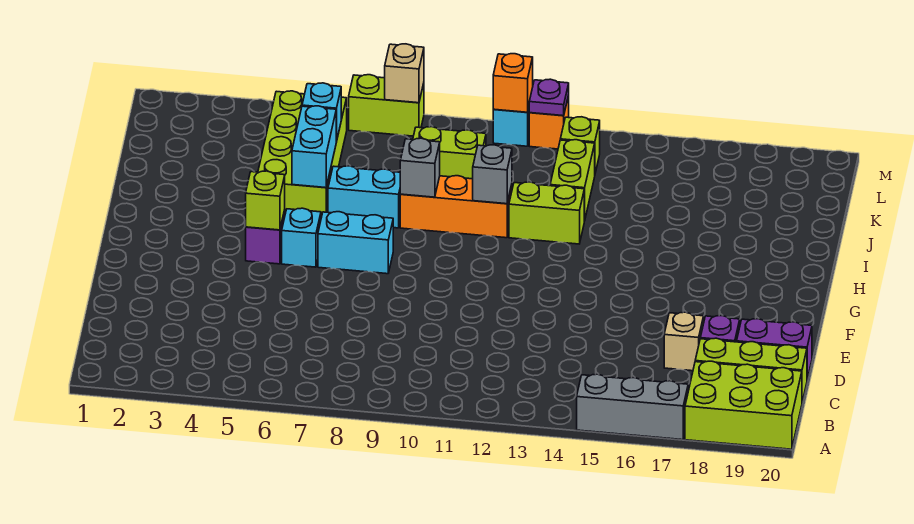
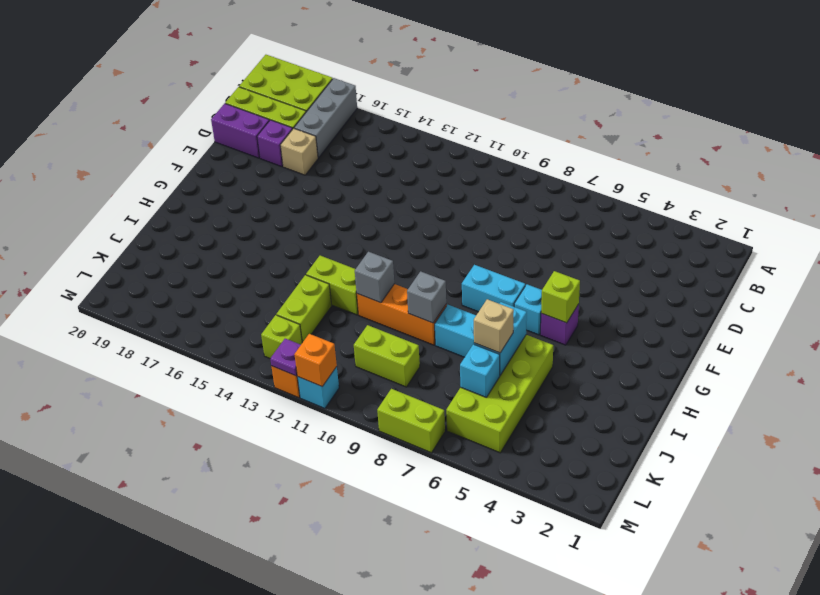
grey brick A15:A17 level 1 -> grey brick A17:C17 level 1
tan brick M8 level 2 -> tan brick J6 level 3

